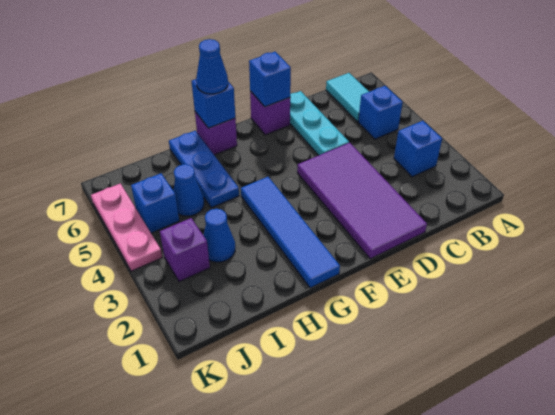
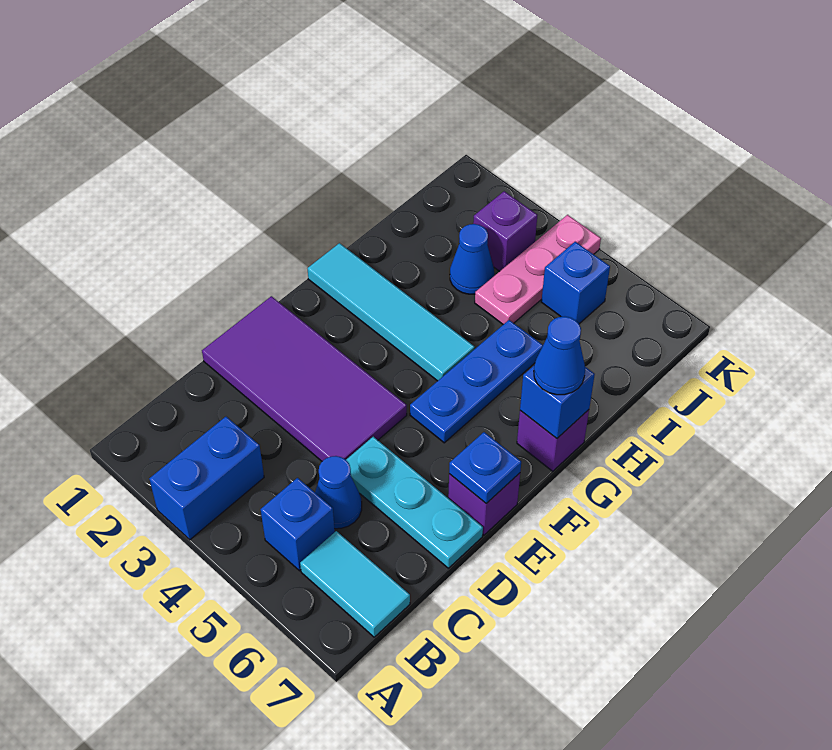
blue brick B3 level 1 -> blue brick A3:B3 level 1
blue brick E7 level 2 -> blue plate E7 level 2
blue tile G1:G4 level 1 -> cyan tile G1:G4 level 1
blue plate H5:H7 level 1 -> blue plate F5:H5 level 1
blue cone I5 level 1 -> blue cone C5 level 1
pink plate K4:K6 level 1 -> pink plate I4:K4 level 1

